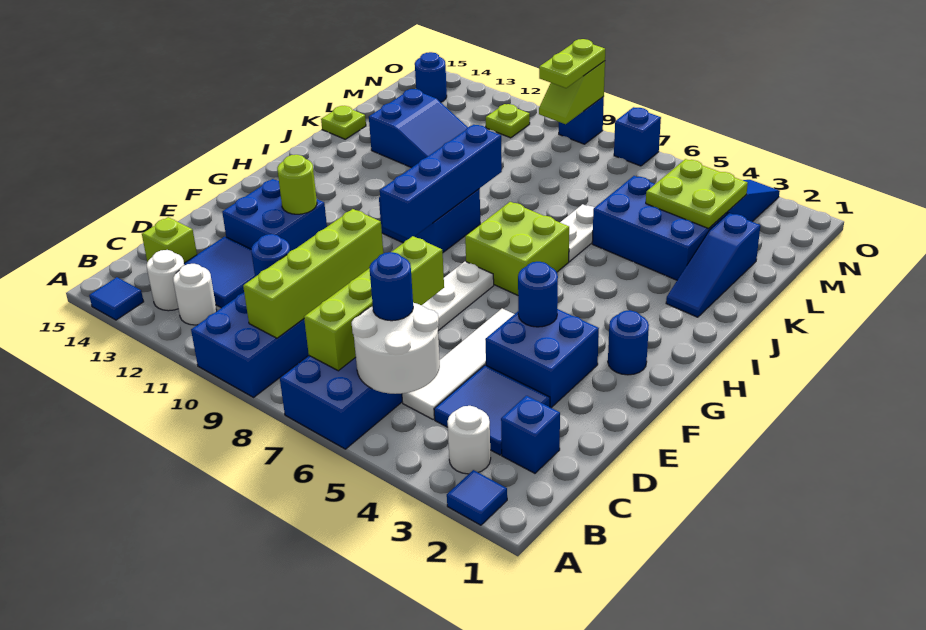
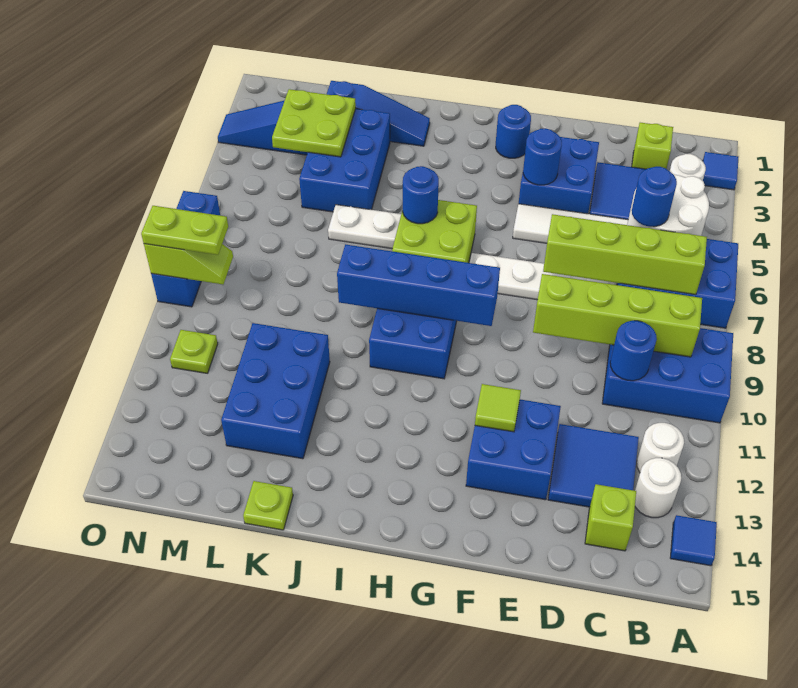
blue brick C2 level 1 -> lime brick C2 level 1
lime round brick F12 level 2 -> lime tile F12 level 2
blue slope K11:L13 level 1 top 13 -> blue brick K11:L13 level 1
blue round brick N14 level 1 -> blue round brick I6 level 2

